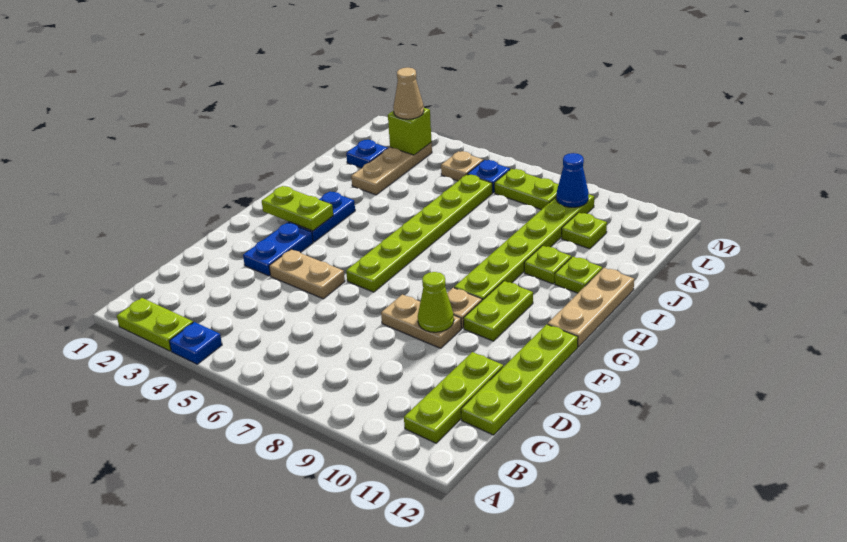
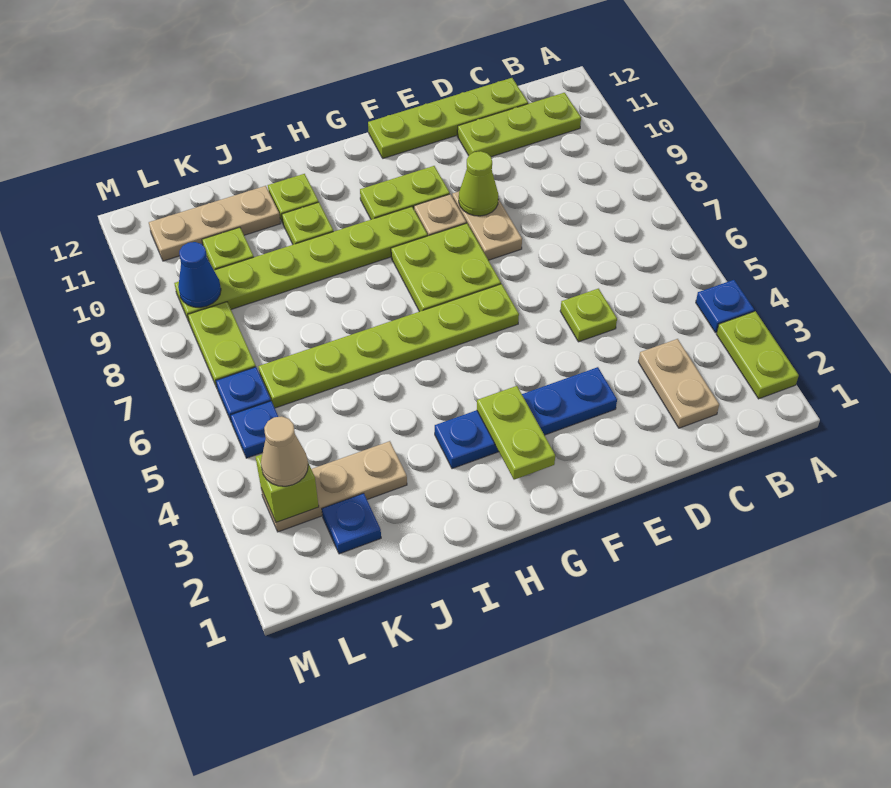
none -> lime plate D5 level 1
tan plate E4:E5 level 1 -> tan plate C2:C3 level 1
none -> lime plate F7:G8 level 1
tan plate G12:I12 level 1 -> tan plate J11:L11 level 1
tan plate L5 level 1 -> blue plate L5 level 1

